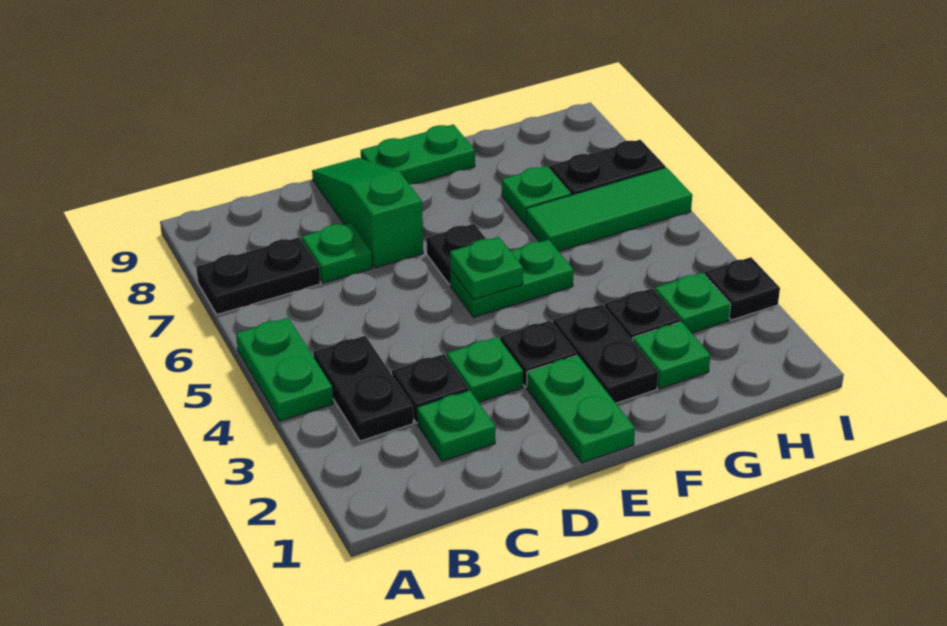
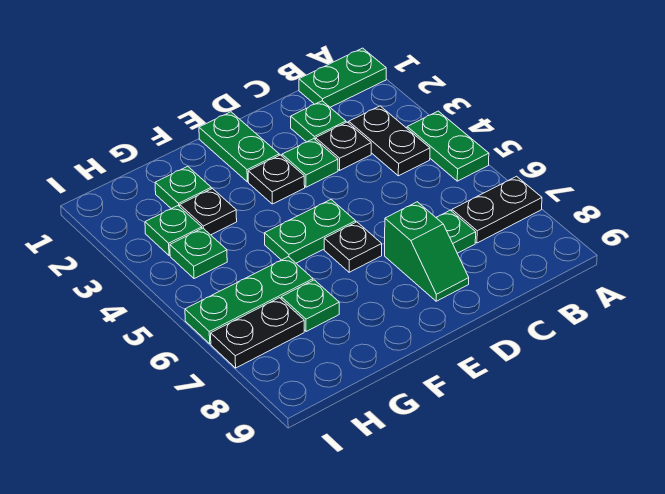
green slope D7:D9 level 1 top 7 -> green slope D7:D8 level 1 top 7
green plate E5 level 2 -> green plate H4 level 1
green plate E9:F9 level 1 -> green plate A1:B1 level 1
black plate F2:F3 level 1 -> none
green tile G6:I6 level 1 -> green plate G6:I6 level 1
black plate I3 level 1 -> none

